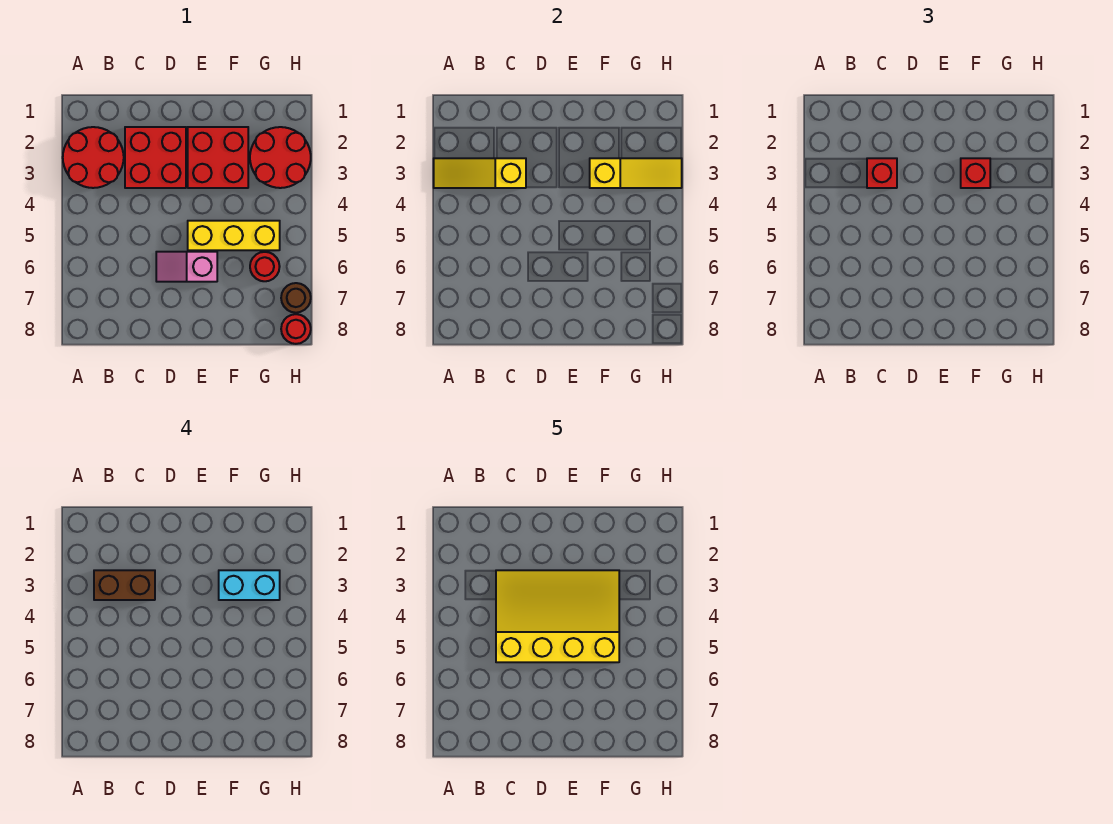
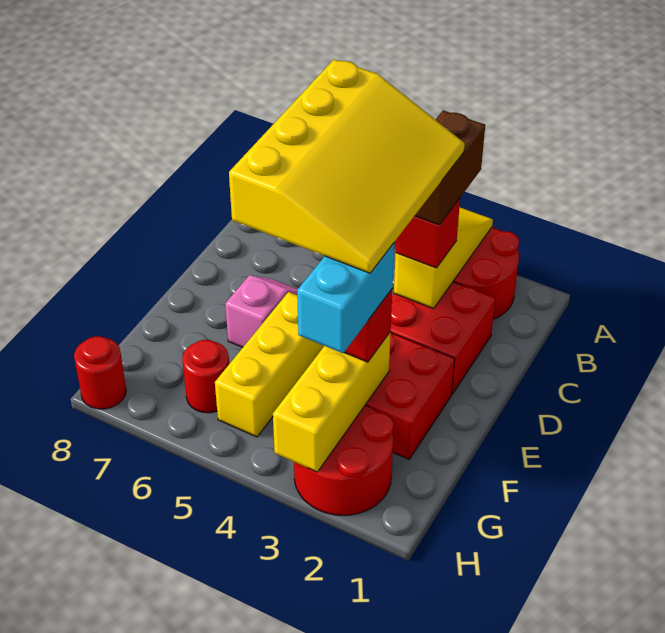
yellow slope F3:H3 level 2 top F -> yellow brick F3:H3 level 2
brown round brick H7 level 1 -> none

